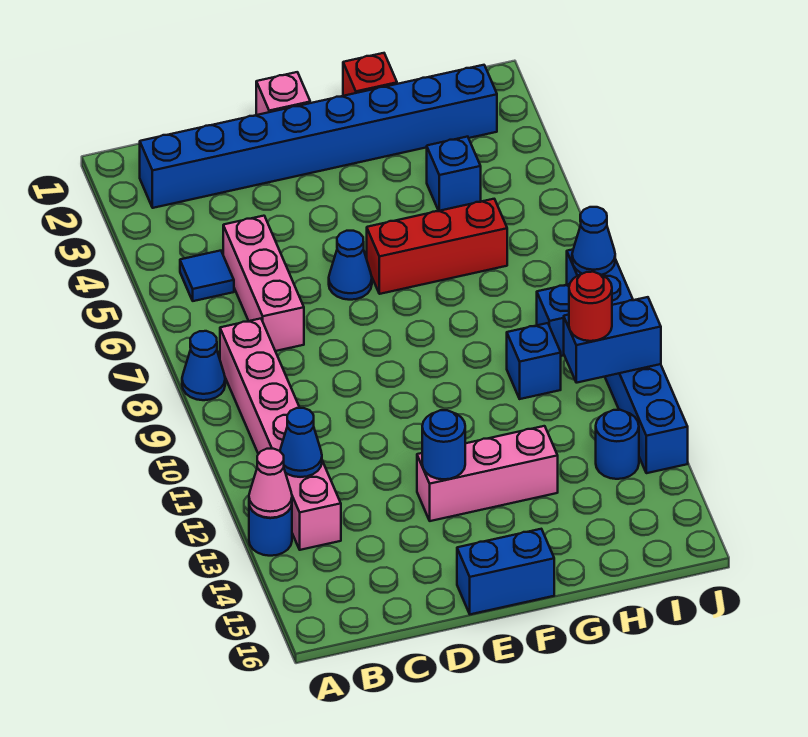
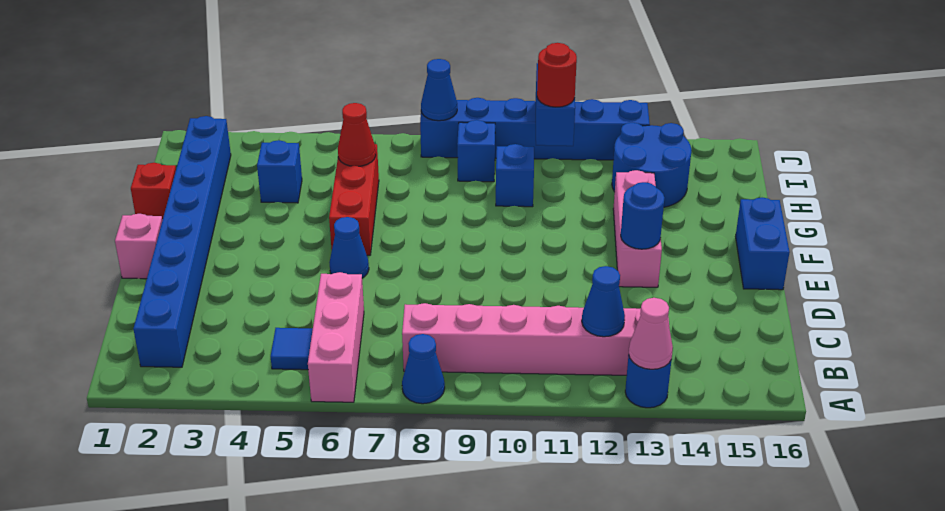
pink brick C5:C7 level 1 -> pink brick A6:C6 level 1
none -> red cone H6 level 2
blue round brick I13 level 1 -> blue round brick H13:I14 level 1

